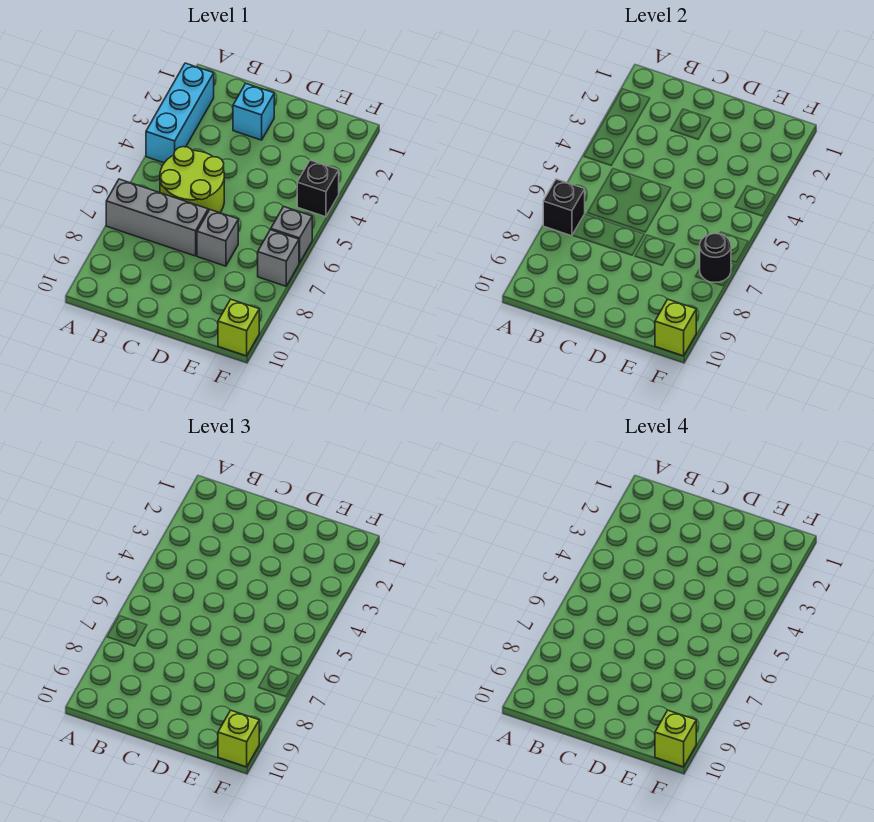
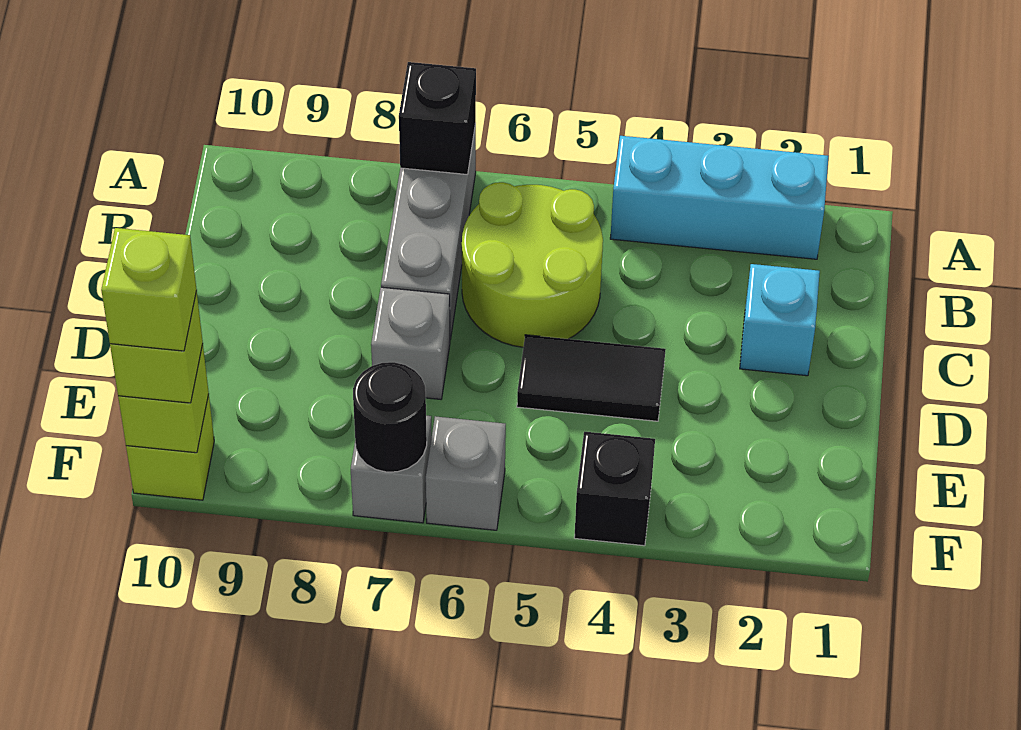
none -> black tile D4:D5 level 1

